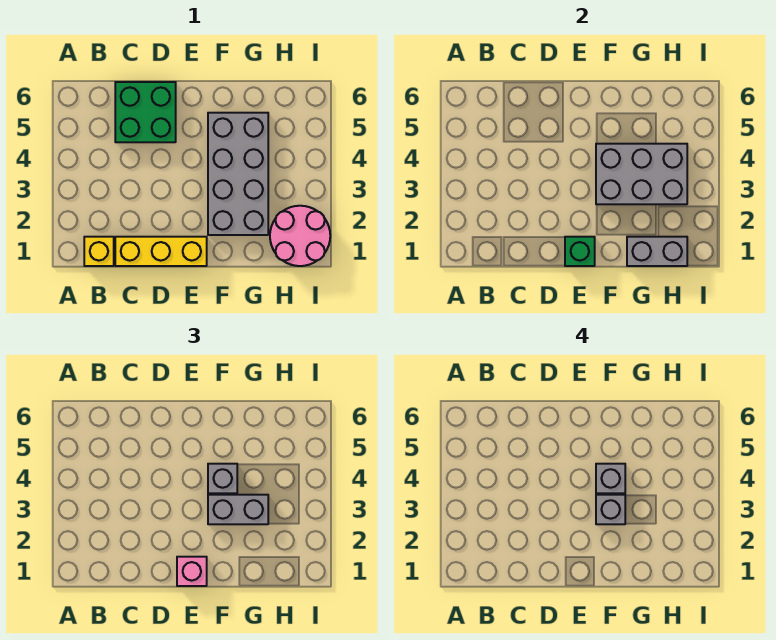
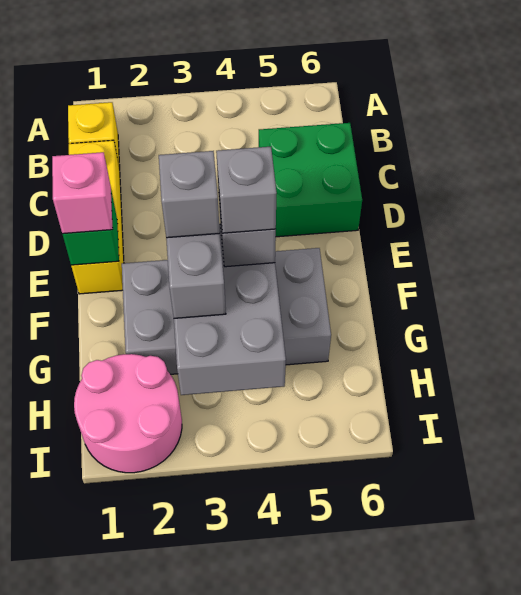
grey brick G1:H1 level 2 -> none

